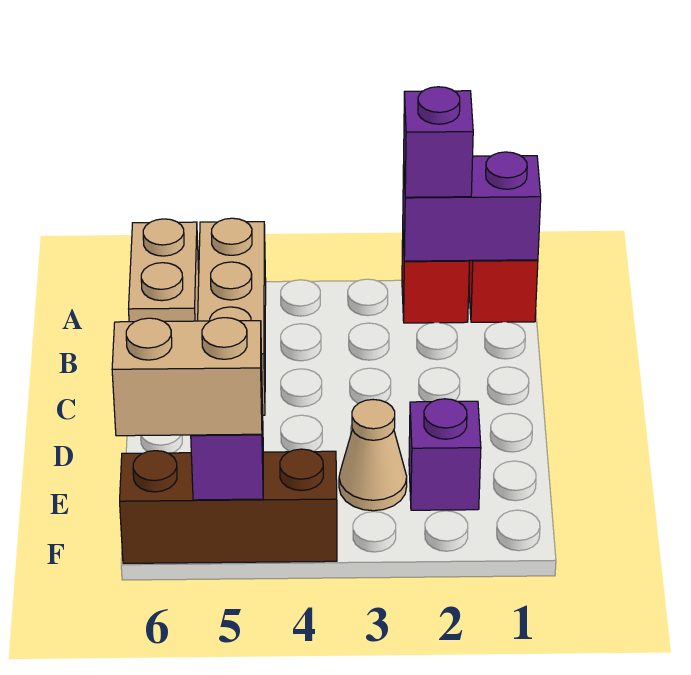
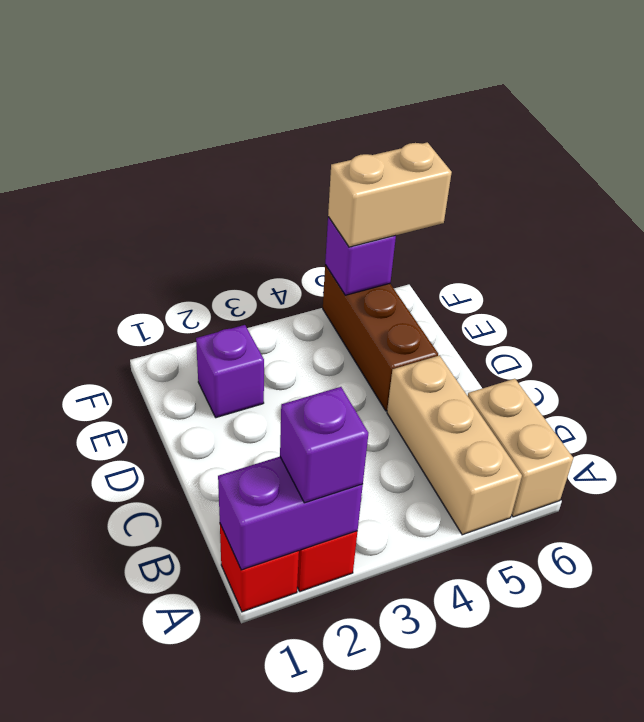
tan cone E3 level 1 -> none
brown brick F4:F6 level 1 -> brown brick D5:F5 level 1

